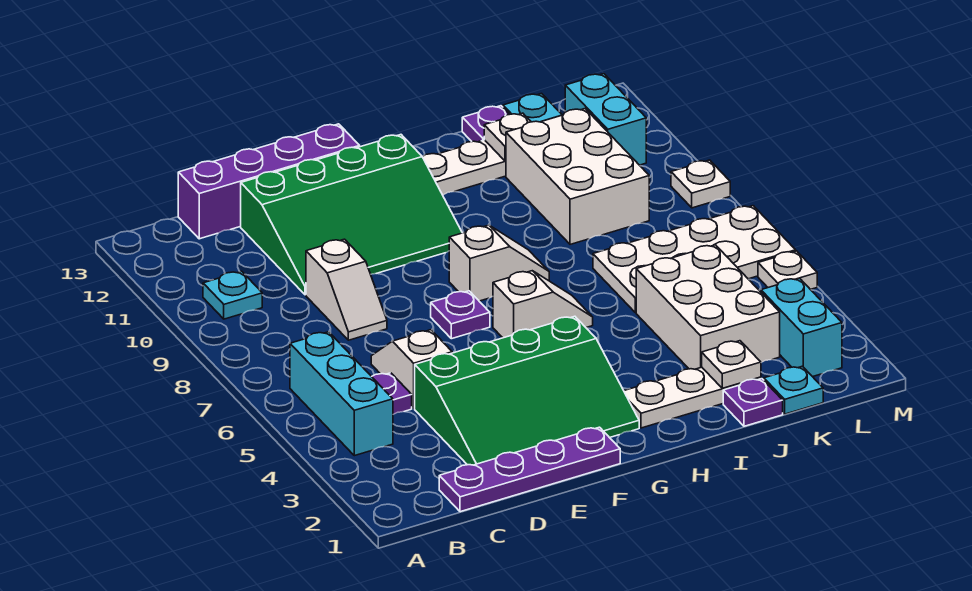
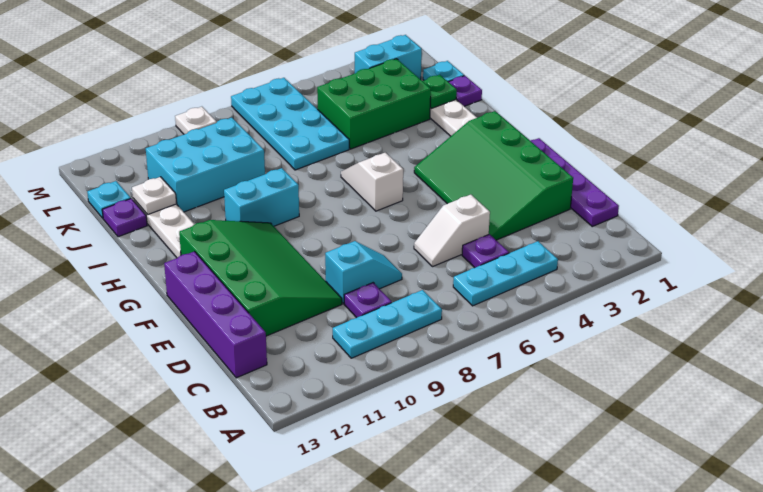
cyan brick B4:B6 level 1 -> cyan plate B4:B6 level 1
cyan plate B10 level 1 -> cyan plate B8:B10 level 1
green slope D2:G4 level 1 top 4 -> green slope D2:G4 level 1 top 2
white slope D8:D9 level 1 top 9 -> cyan slope D8:D9 level 1 top 9
purple plate F7 level 1 -> purple plate C9 level 1
white slope G8:H8 level 1 top G -> none
white plate J2 level 2 -> green plate J2 level 2
white brick J3:K5 level 1 -> green brick J3:K5 level 1
white plate J6:M7 level 1 -> cyan plate J6:M7 level 1
white brick J9:K11 level 1 -> cyan brick J9:K11 level 1
cyan brick L11:L12 level 1 -> cyan brick H9:H10 level 1
white plate M5 level 1 -> none

